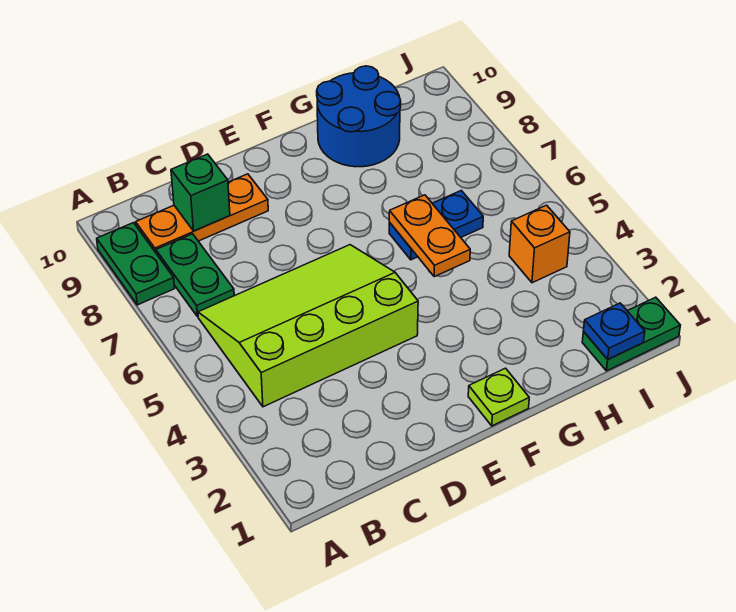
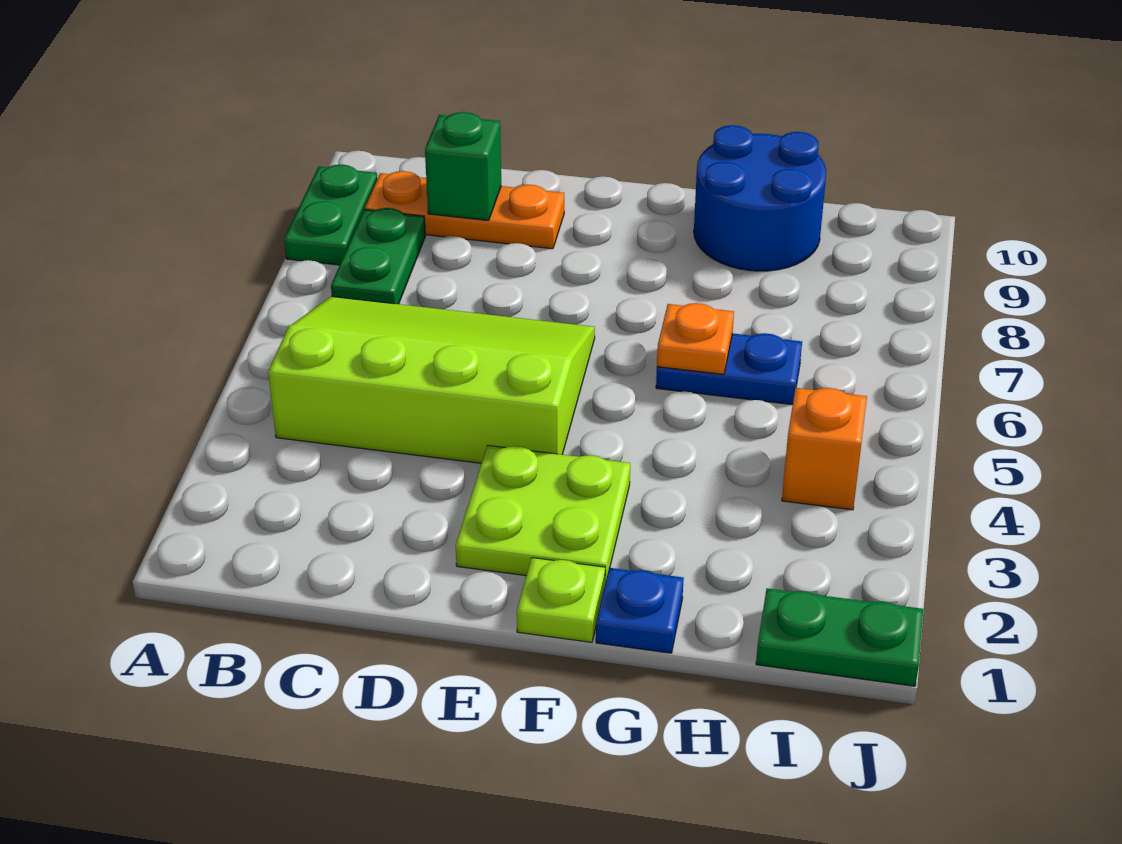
none -> lime plate E2:F3 level 1
orange plate G5:G6 level 2 -> orange plate G6 level 2
blue plate I1 level 2 -> blue plate G1 level 1

